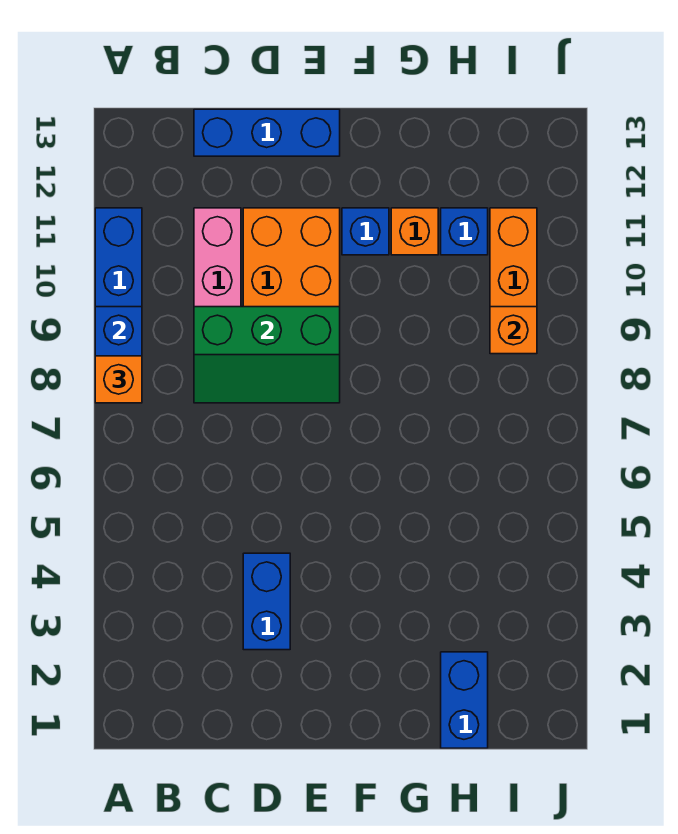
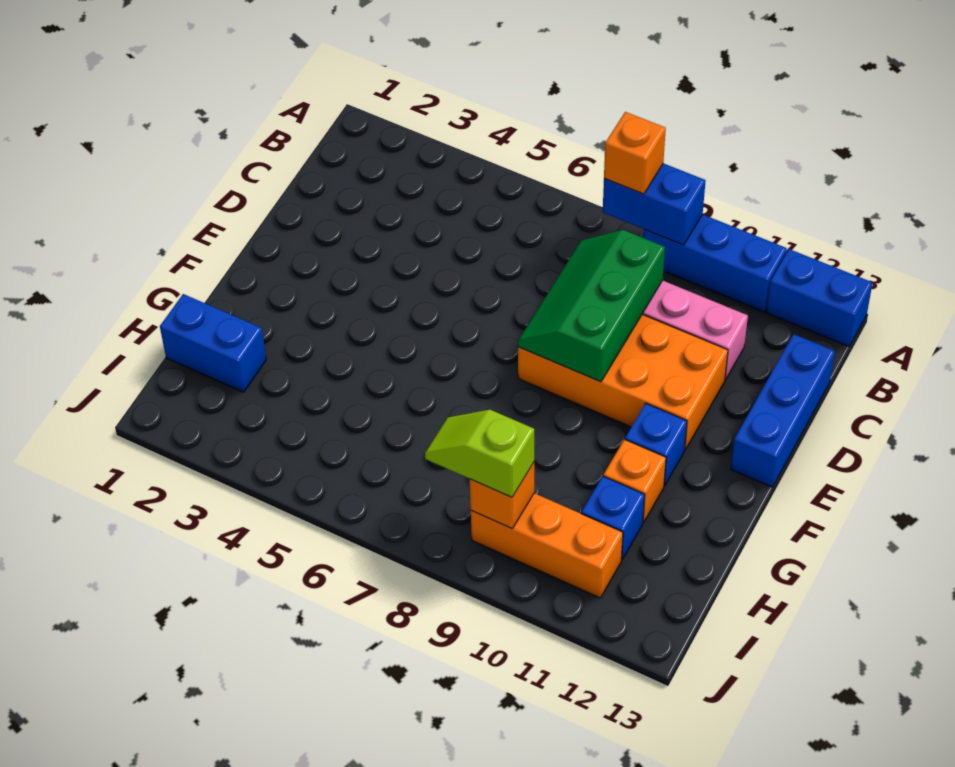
blue brick D3:D4 level 1 -> blue brick A12:A13 level 1
none -> lime slope I8:I9 level 3 top 9

